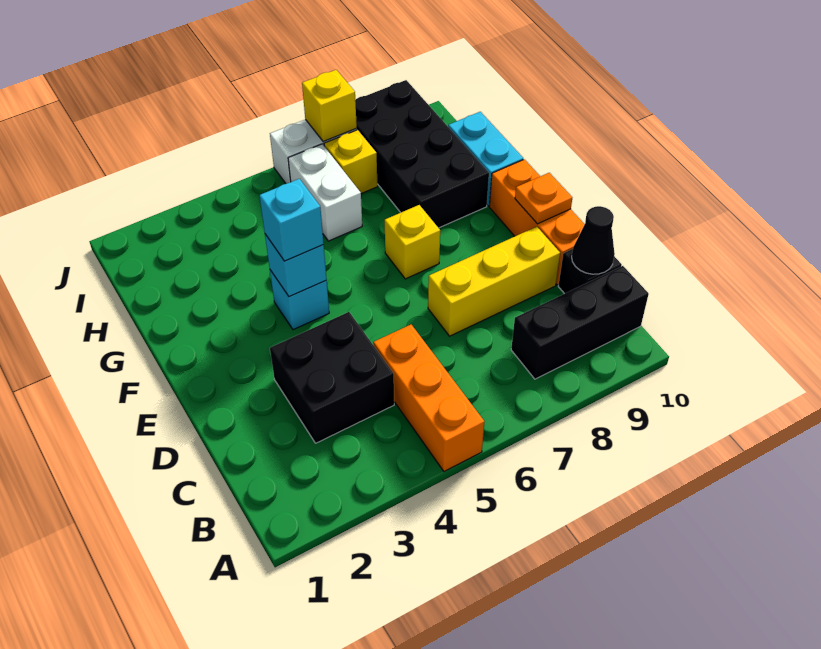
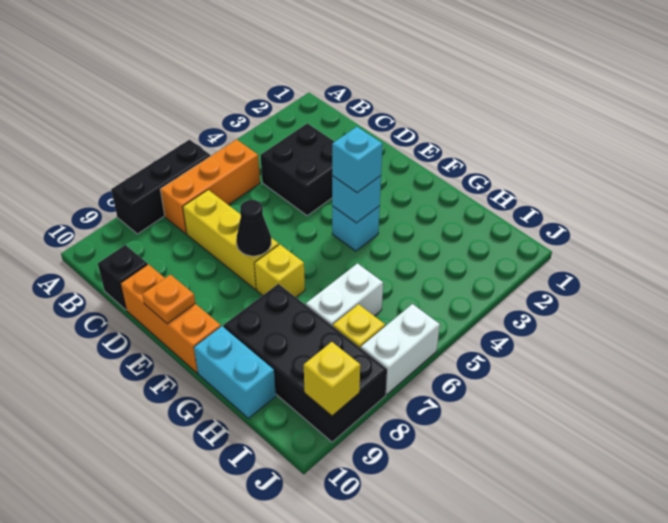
orange brick A5:C5 level 1 -> orange brick B5:B7 level 1
black brick B8:B10 level 1 -> black brick A6:A8 level 1
black cone C10 level 2 -> black cone E7 level 2
yellow brick D7:D9 level 1 -> yellow brick C7:E7 level 1
white brick H6:I6 level 1 -> white brick H6:H7 level 1
yellow brick J7 level 2 -> yellow brick J9 level 2

